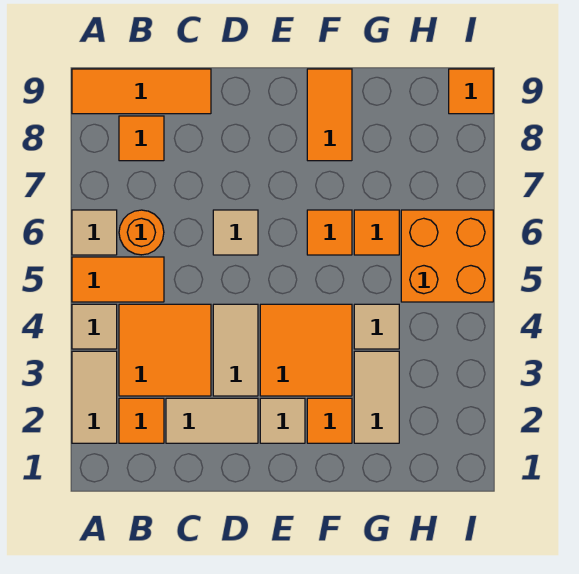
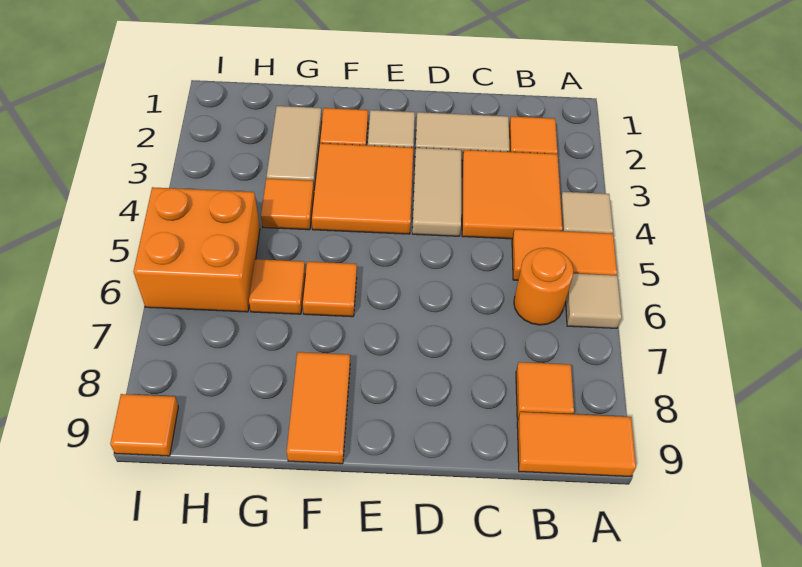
tan tile A2:A3 level 1 -> none
orange tile A9:C9 level 1 -> orange tile A9:B9 level 1
tan tile D6 level 1 -> none
tan tile G4 level 1 -> orange tile G4 level 1

